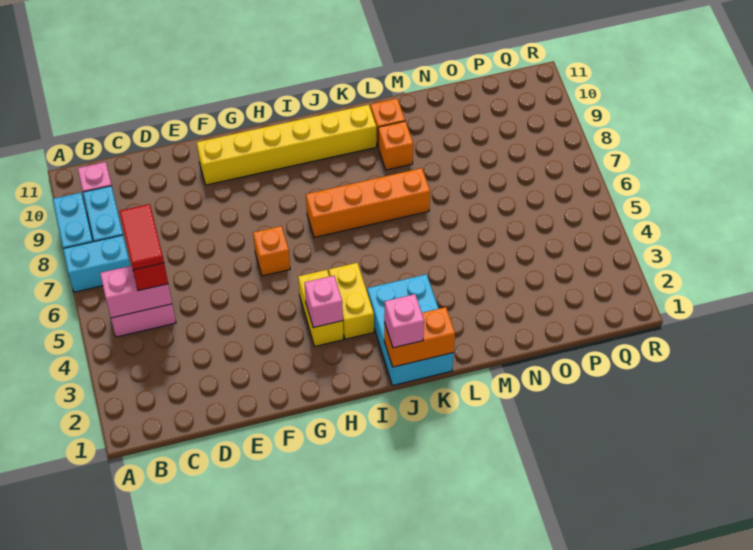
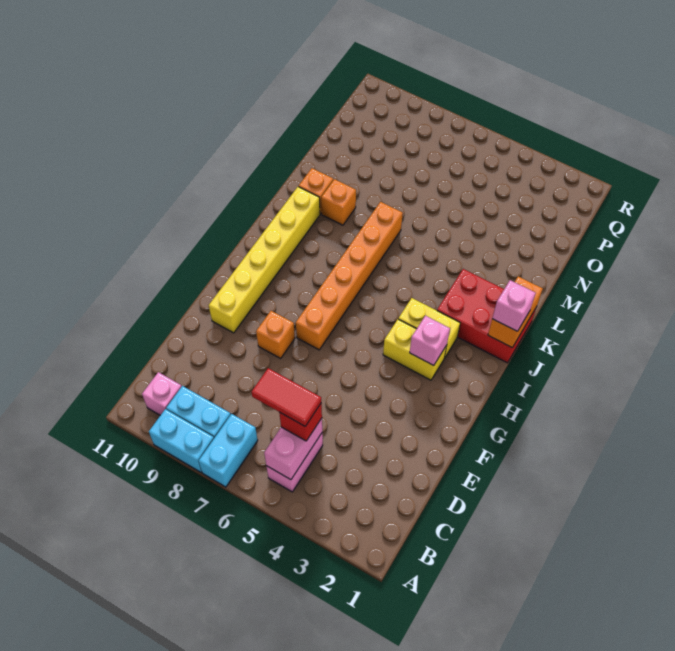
orange brick G6 level 1 -> orange brick F8 level 1
orange brick I7:L7 level 1 -> orange brick G7:L7 level 1
cyan brick J1:K3 level 1 -> red brick J1:K3 level 1

